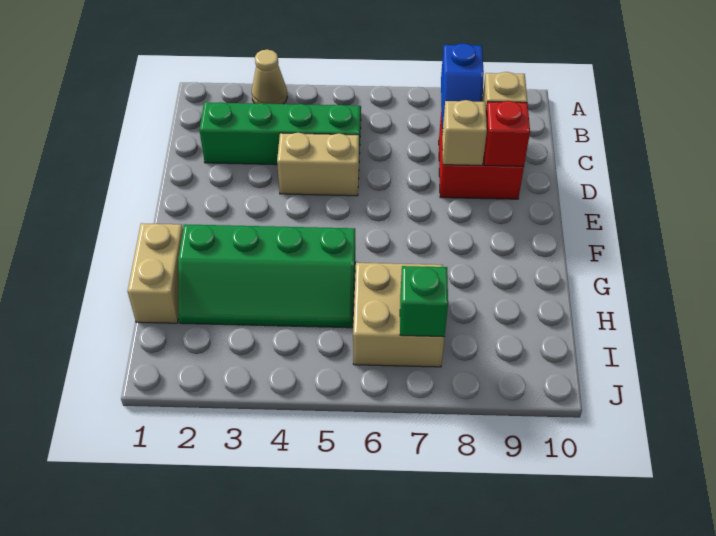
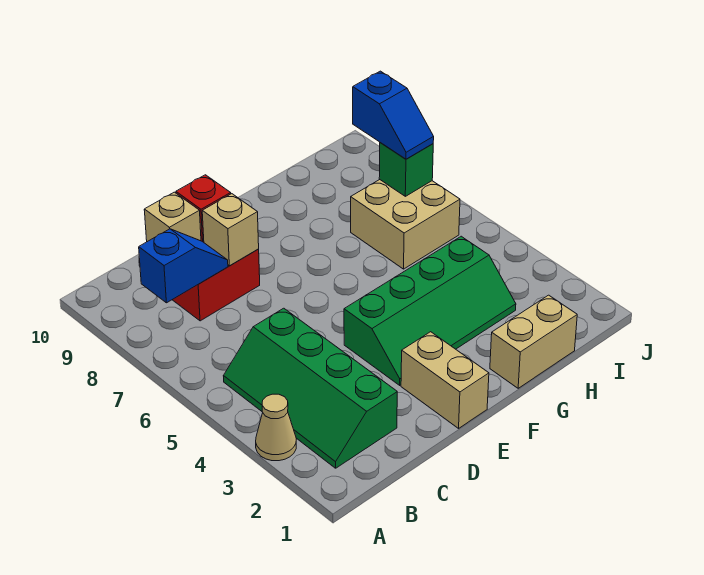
tan brick D4:D5 level 1 -> tan brick E1:E2 level 1
green slope G2:H5 level 1 top G -> green slope E3:H4 level 1 top 4
none -> blue slope I7:I8 level 3 top 8

